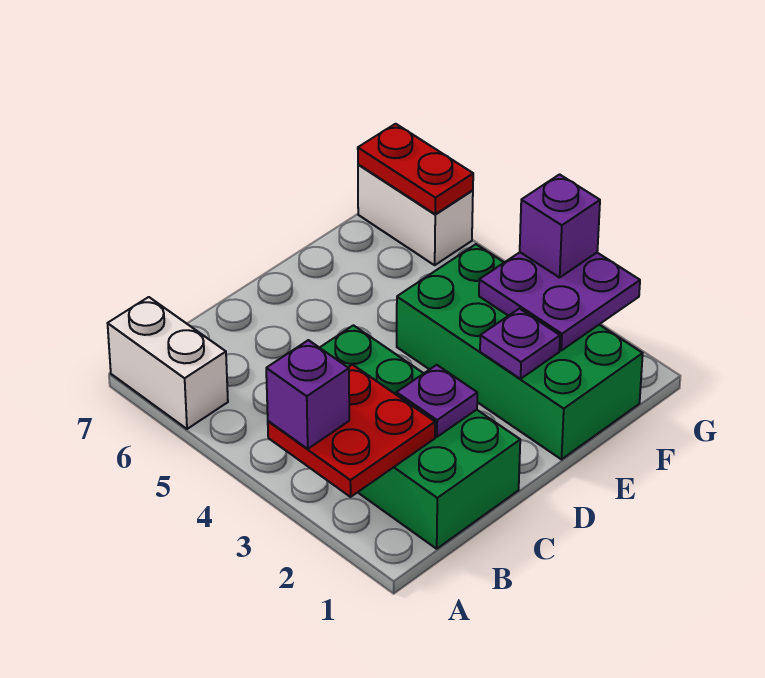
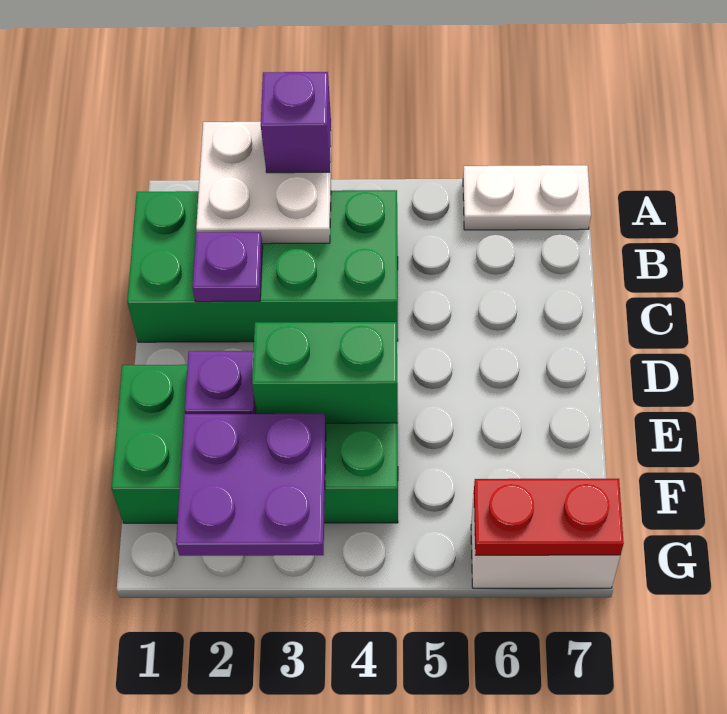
red plate A2:B3 level 2 -> white plate A2:B3 level 2
white brick A6:A7 level 1 -> white plate A6:A7 level 1
none -> green brick E3:E4 level 2
purple brick G3 level 3 -> none

